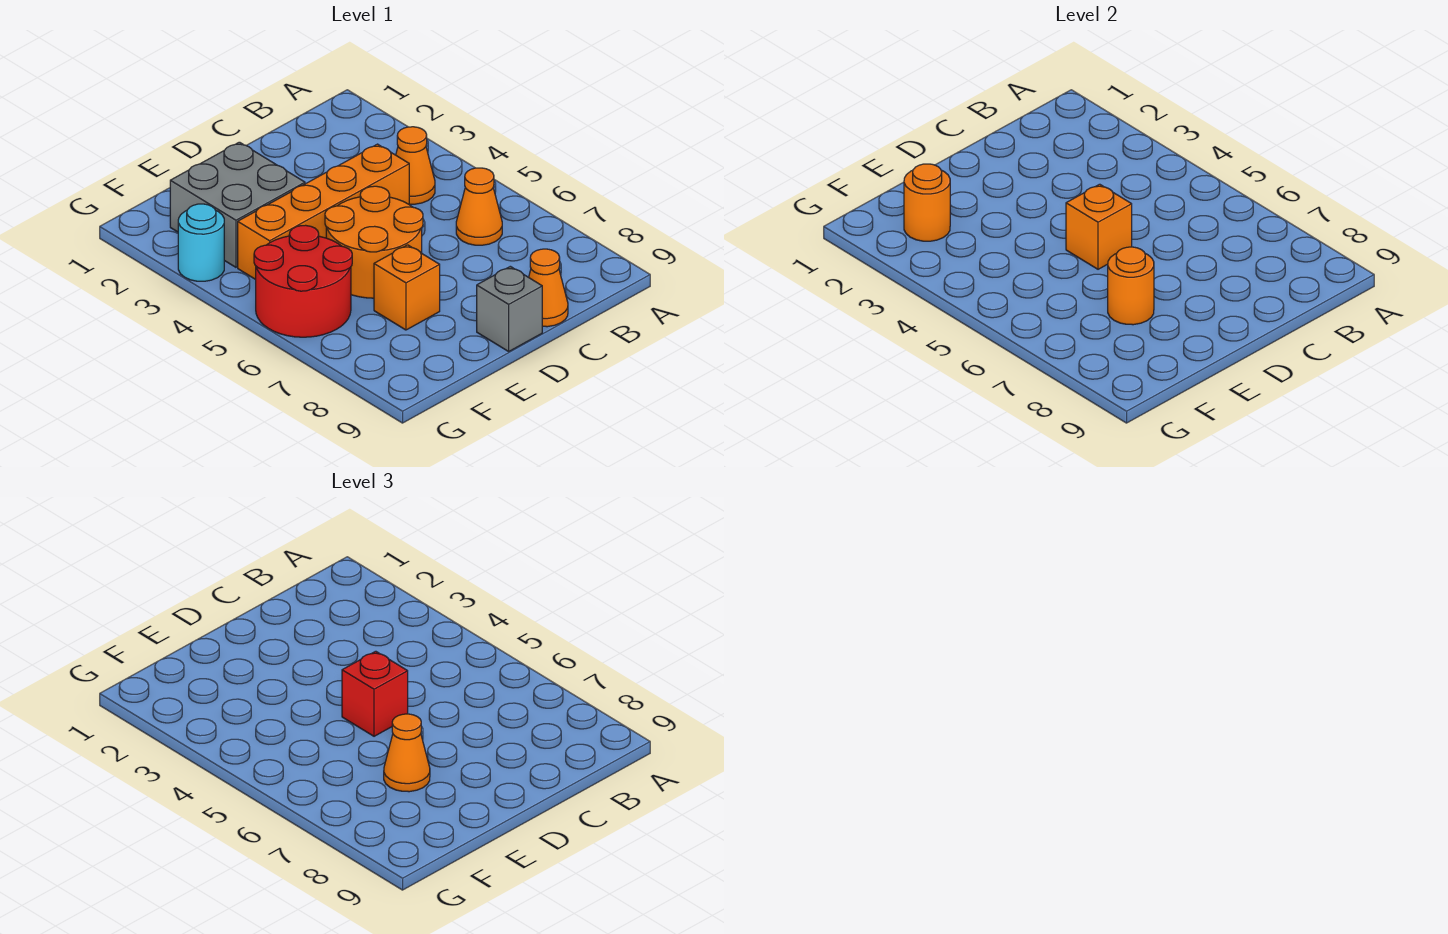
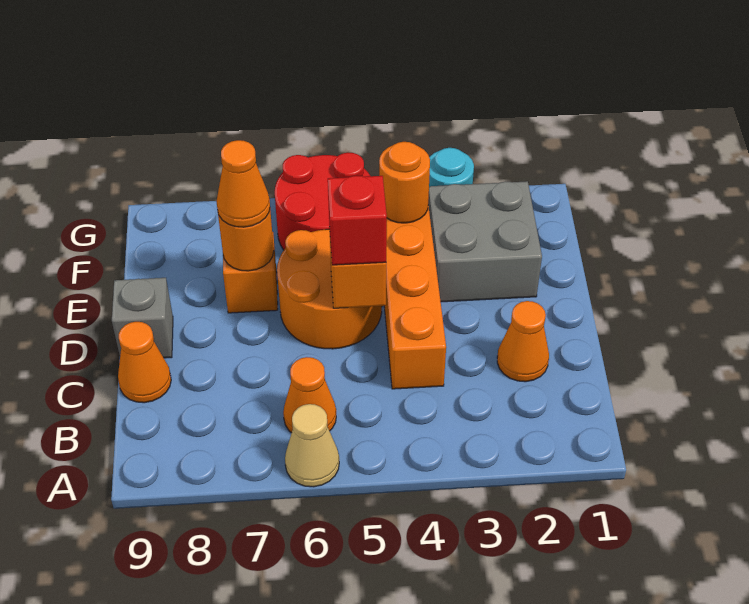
none -> tan cone A6 level 1
orange cone B4 level 1 -> orange cone C2 level 1
orange round brick F2 level 2 -> orange round brick F4 level 2

